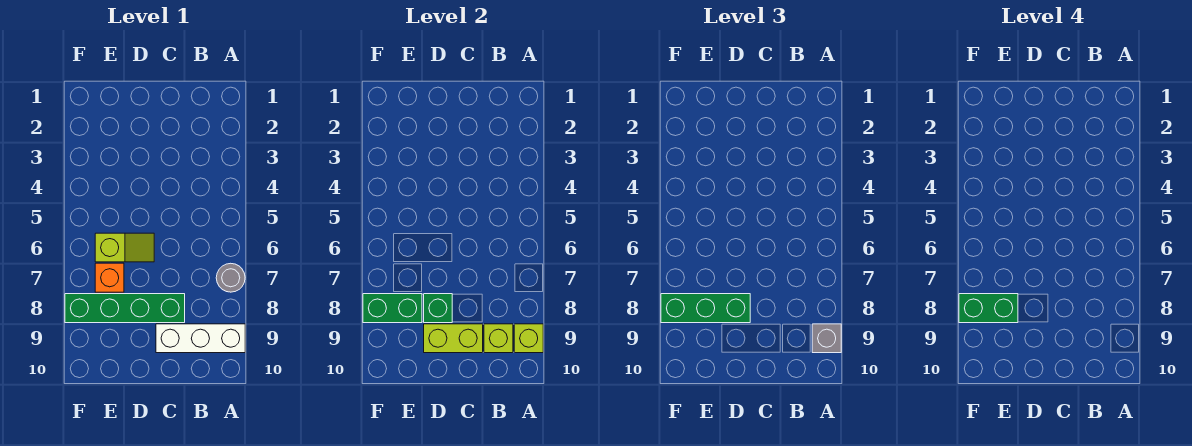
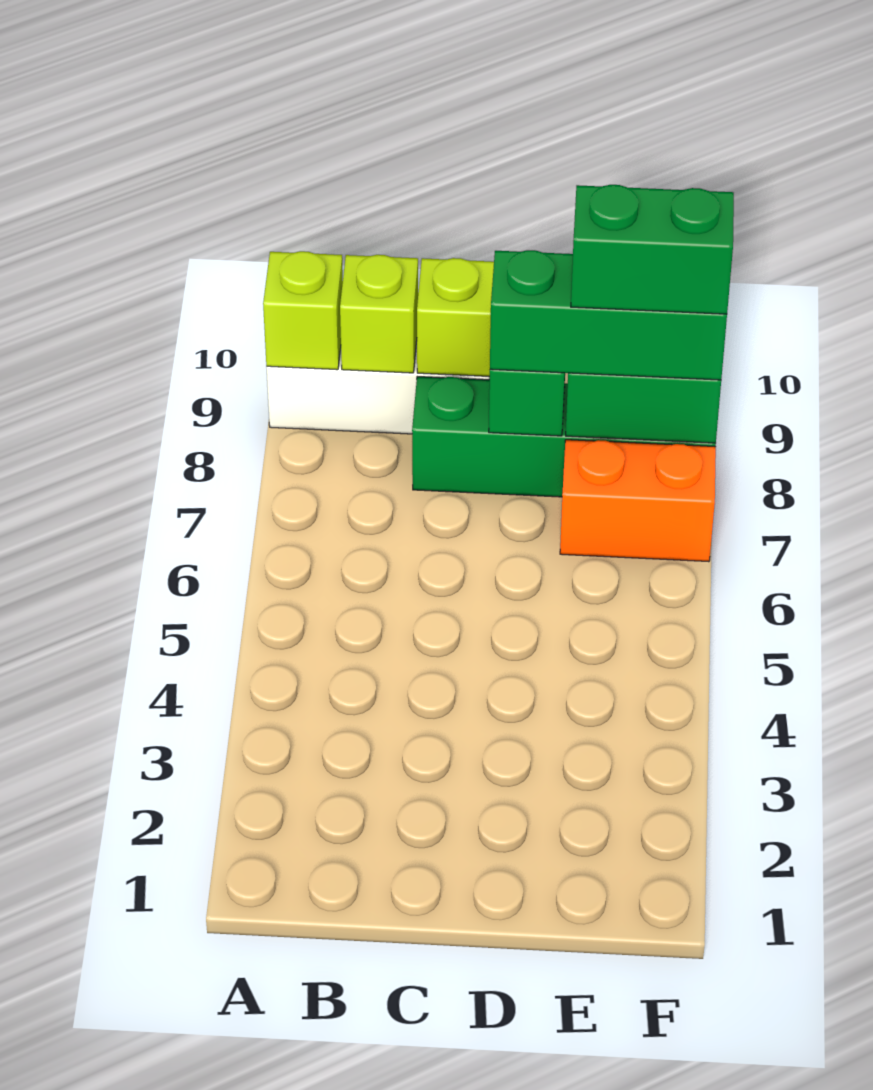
grey round brick A7 level 1 -> none
grey brick A9 level 3 -> none
lime slope D6:E6 level 1 top E -> none
orange brick E7 level 1 -> orange brick E7:F7 level 1

